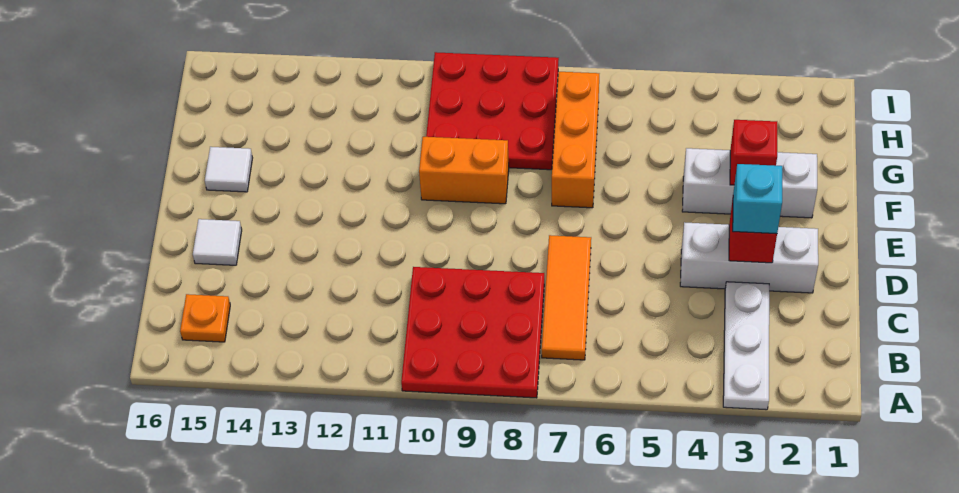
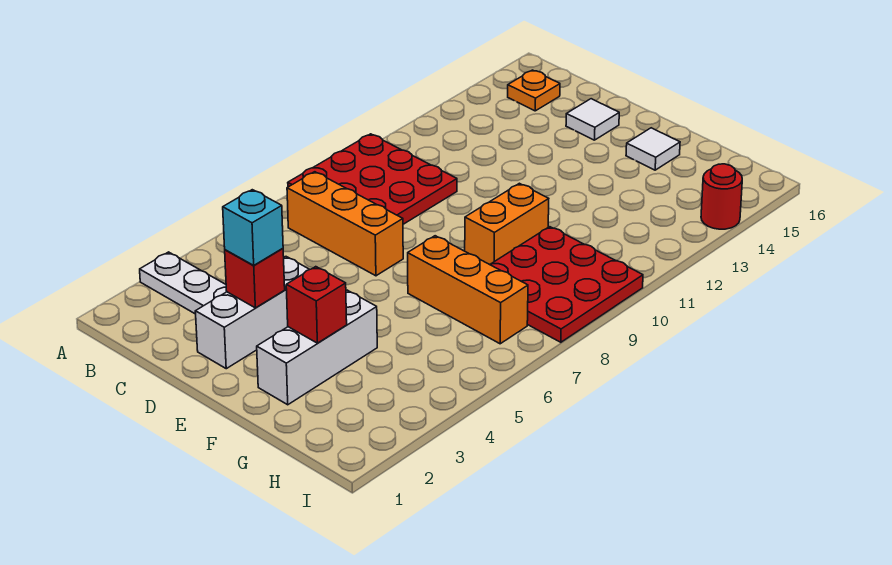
orange tile B7:D7 level 1 -> orange brick B7:D7 level 1
none -> red round brick I14 level 1

